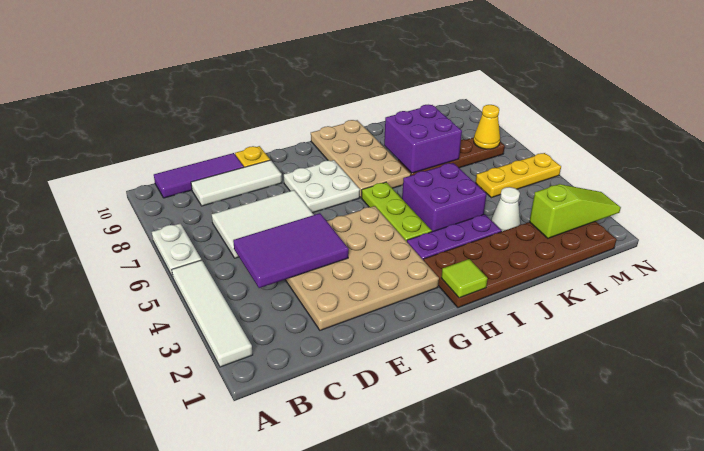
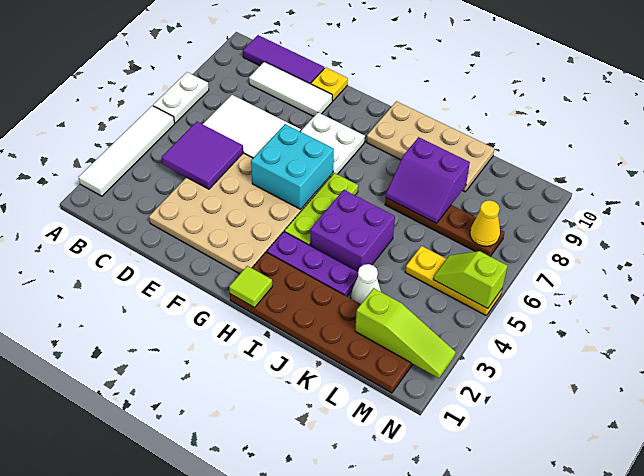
purple tile C4:E5 level 2 -> purple tile C4:D5 level 2
none -> cyan brick F5:G6 level 2
tan plate H7:I10 level 1 -> tan plate H9:K10 level 1
purple brick J7:K8 level 2 -> purple slope J7:K8 level 2 top 8
none -> lime slope M5:N5 level 2 top N

